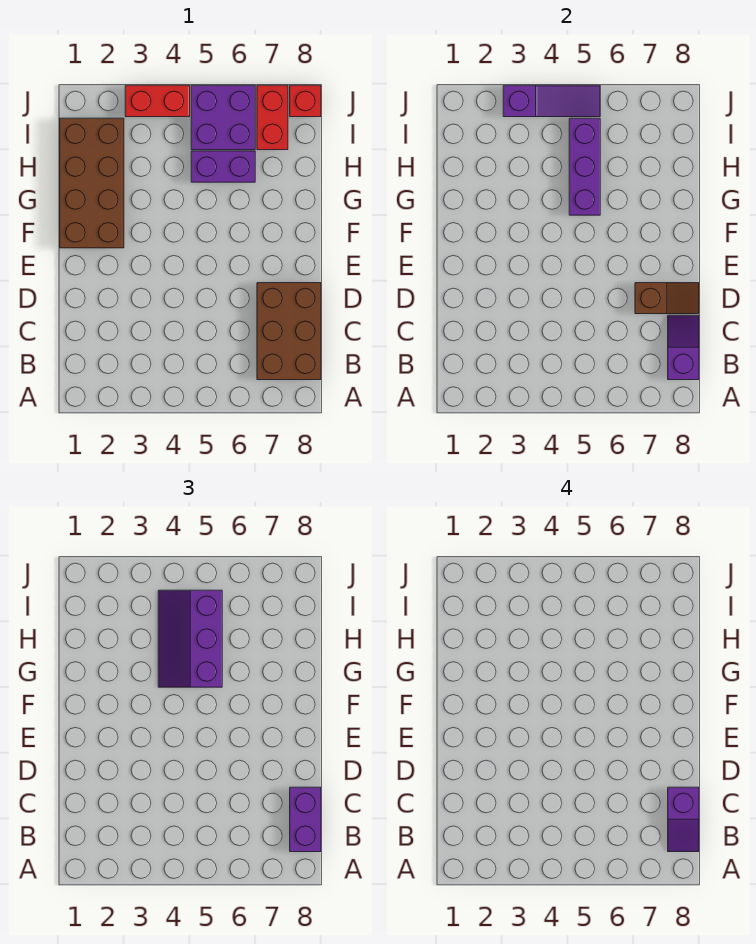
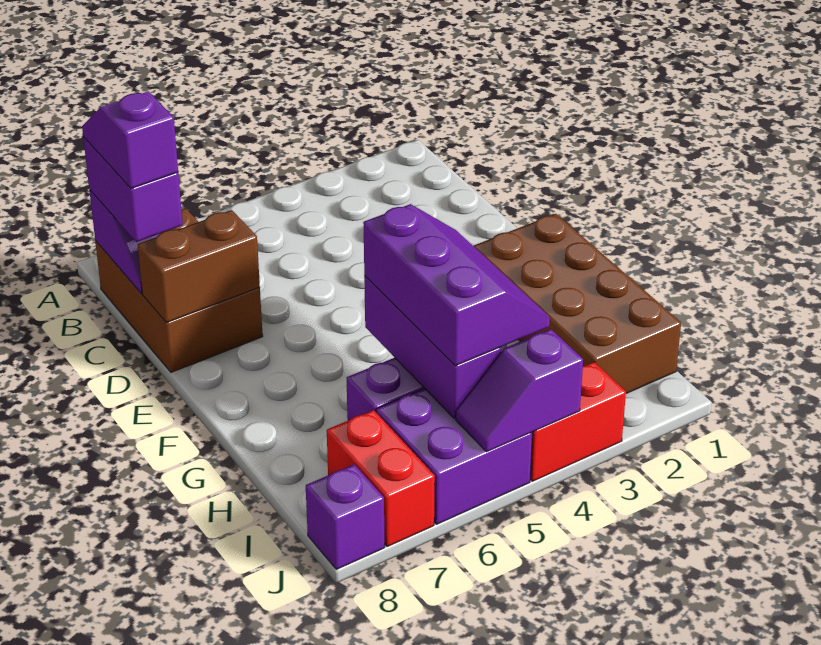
brown slope D7:D8 level 2 top 7 -> brown brick D7:D8 level 2
purple slope J3:J5 level 2 top 3 -> purple slope J4:J5 level 2 top 4
red brick J8 level 1 -> purple brick J8 level 1

